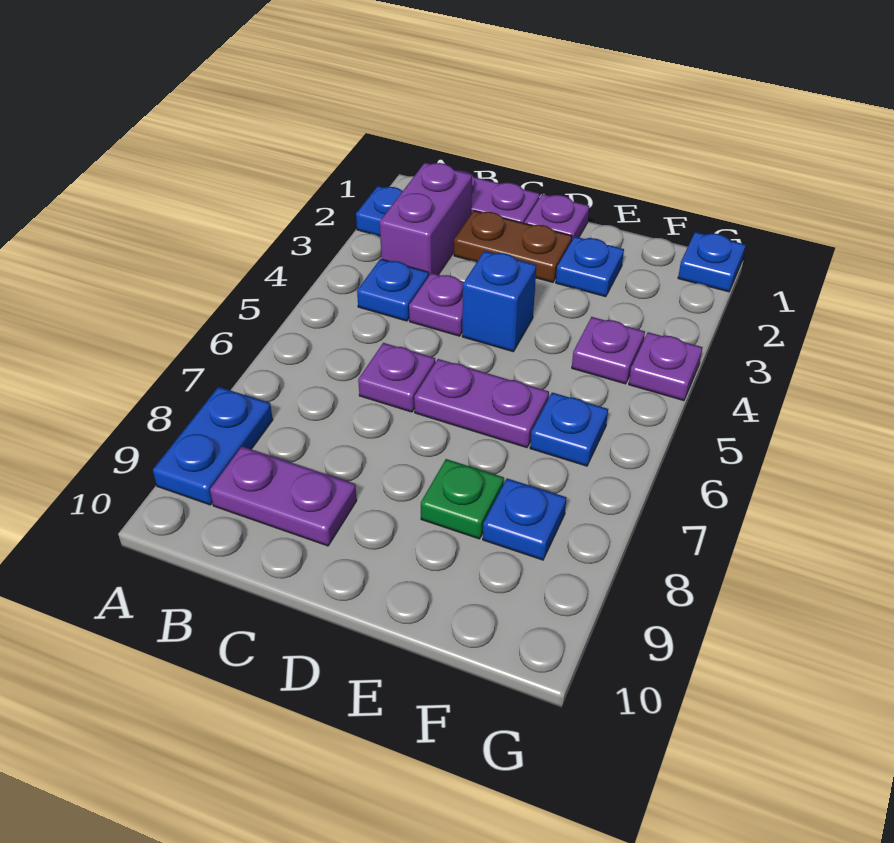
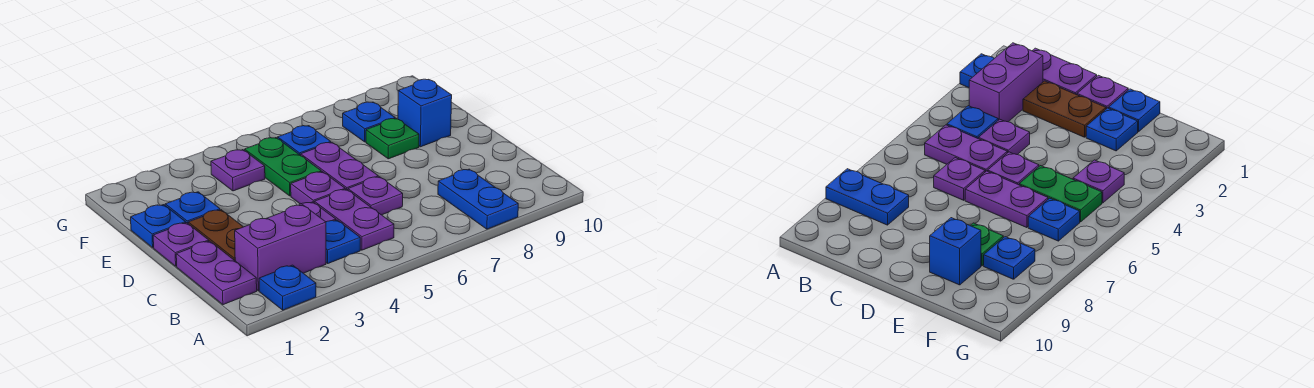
blue plate A8:A9 level 1 -> blue plate A8:B8 level 1
purple plate B9:C9 level 1 -> purple plate B5:C5 level 1
blue brick D4 level 1 -> blue brick E9 level 1
none -> green plate E5:F5 level 1
blue plate G1 level 1 -> blue plate E1 level 1
purple plate G4 level 1 -> purple plate D5 level 1

